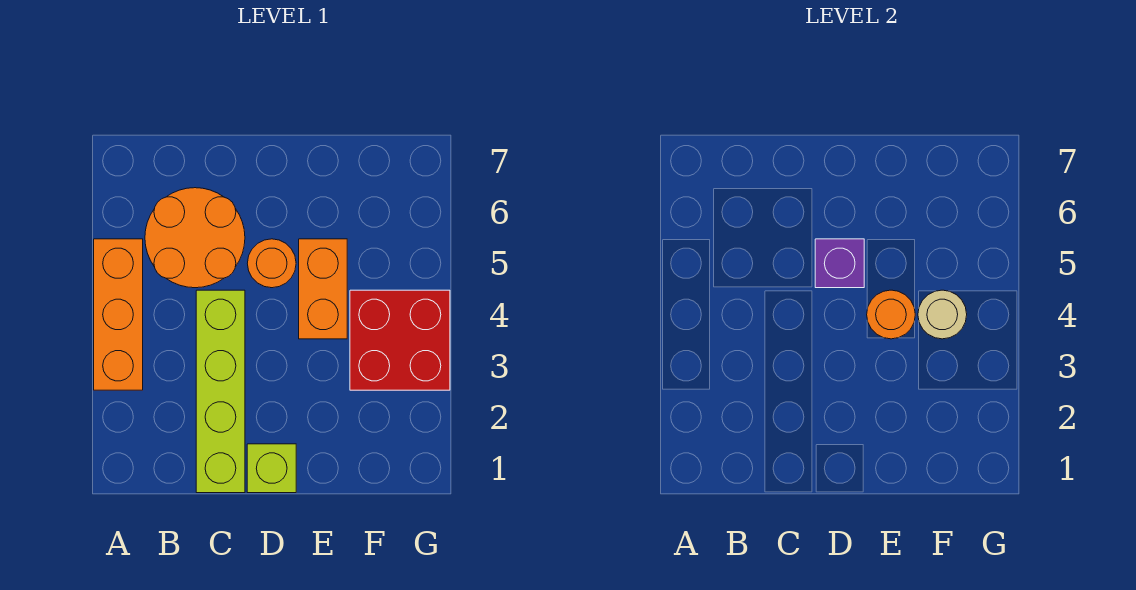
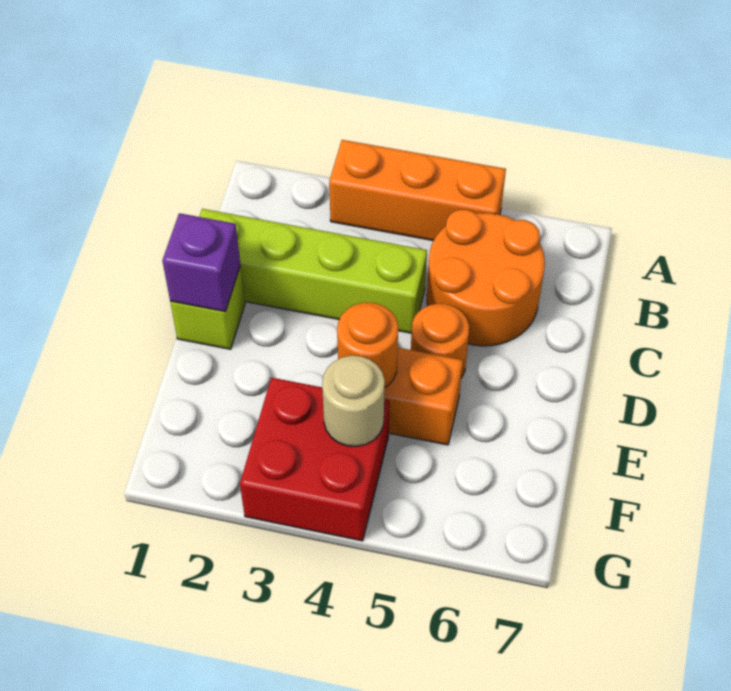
purple brick D5 level 2 -> purple brick D1 level 2

